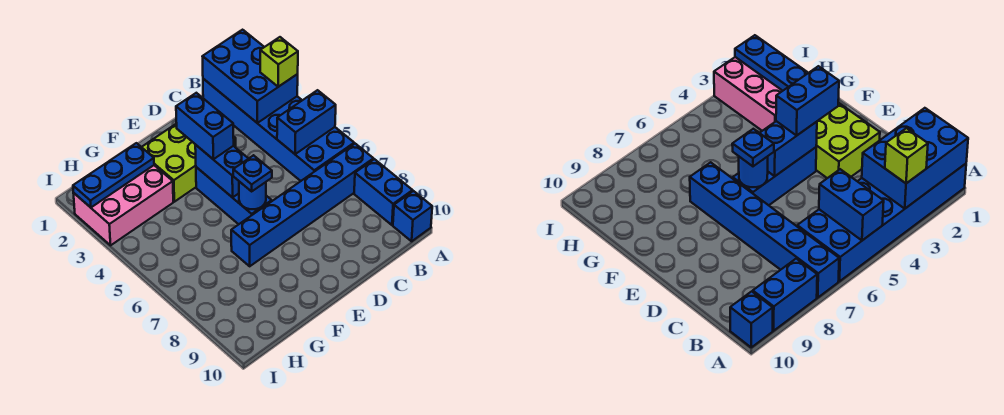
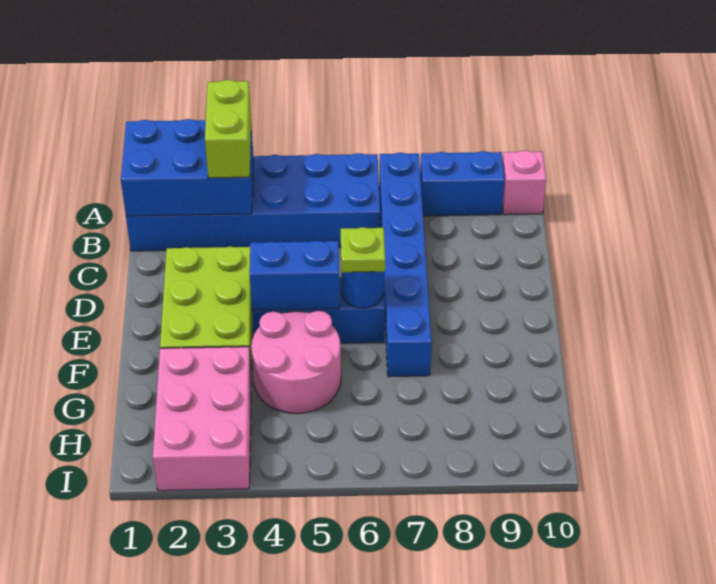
lime brick A3 level 3 -> lime brick A3:B3 level 3
blue brick A5:B5 level 2 -> none
blue brick A10 level 1 -> pink brick A10 level 1
blue brick E3:E4 level 3 -> none
blue plate E6 level 3 -> lime plate E6 level 3
none -> pink round brick F4:G5 level 1
blue plate G2:I2 level 2 -> none

